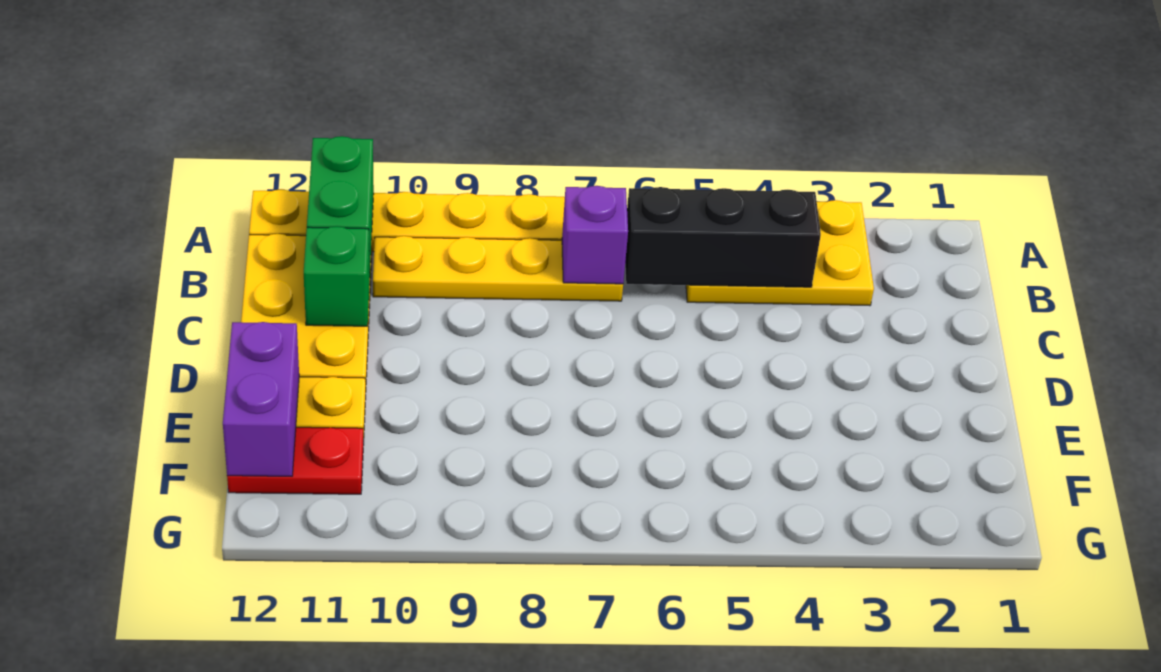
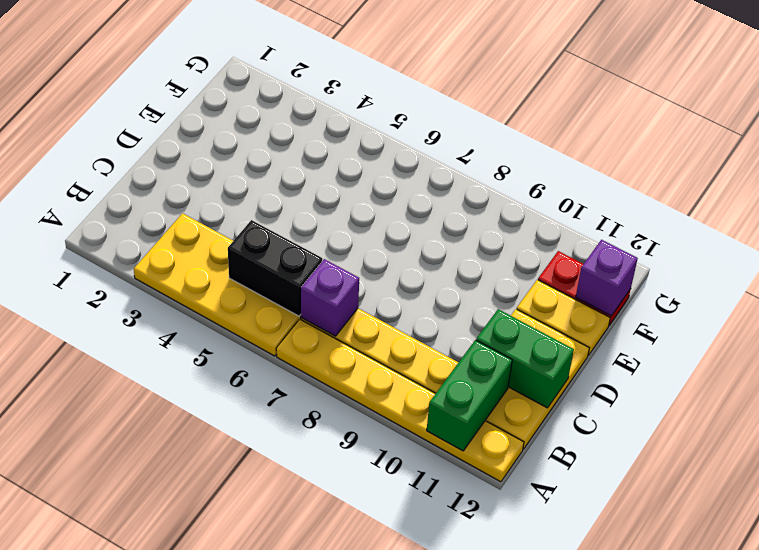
yellow plate A3:B5 level 1 -> yellow plate A3:B6 level 1
black brick B4:B6 level 2 -> black brick B5:B6 level 2
green brick C11 level 2 -> green brick C11:C12 level 2
purple brick E12:F12 level 2 -> purple brick F12 level 2

